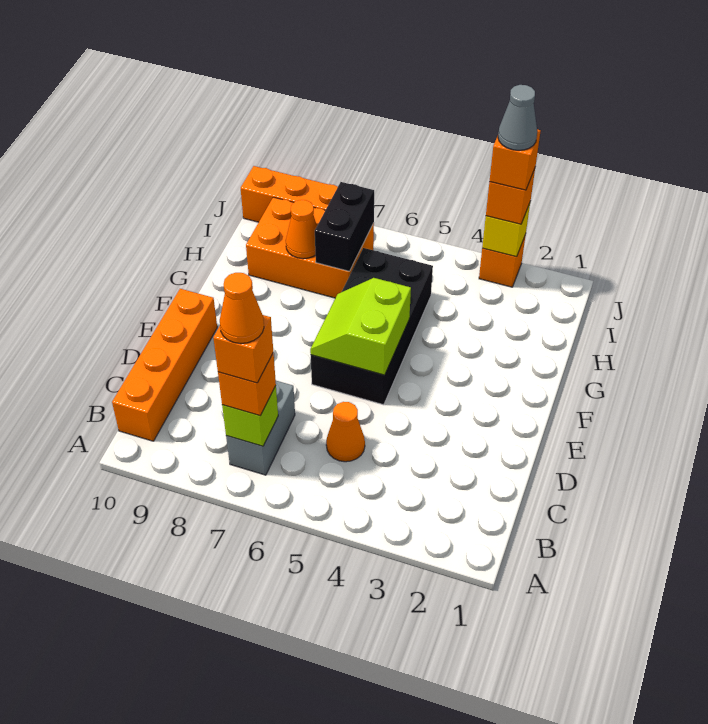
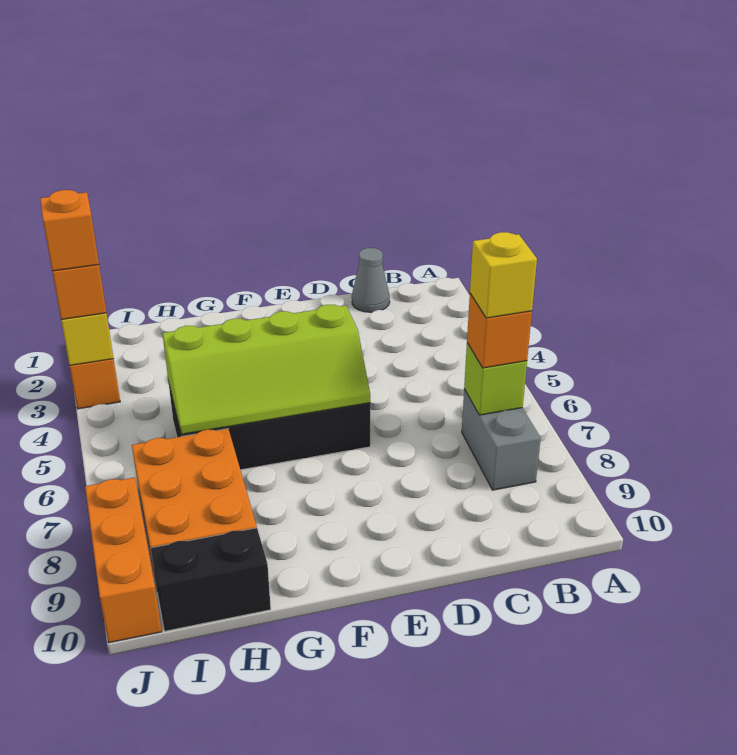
grey brick B7:C7 level 1 -> grey brick B7:B8 level 1
orange brick B7 level 4 -> yellow brick B7 level 4
orange cone B7 level 5 -> none
orange brick B10:E10 level 1 -> none
orange cone C5 level 1 -> none
lime slope E5:F6 level 2 top 5 -> lime slope E5:H6 level 2 top 5
black brick H7:I7 level 2 -> black brick H10:I10 level 1
orange cone H8 level 2 -> none
grey cone J3 level 5 -> grey cone C1 level 1

